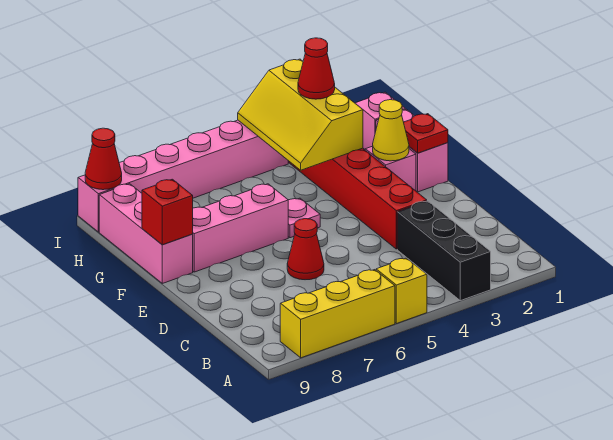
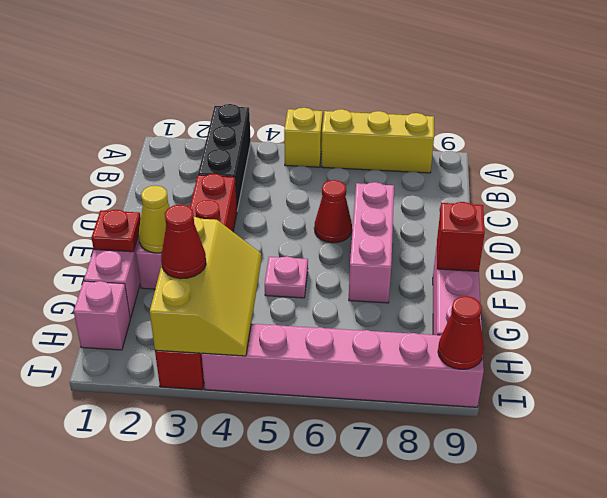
pink brick F6:F8 level 1 -> pink brick D7:F7 level 1

